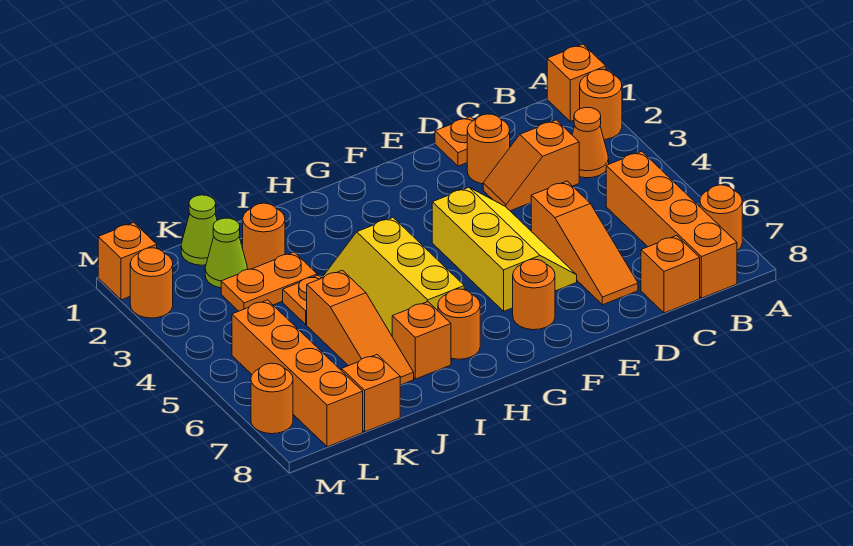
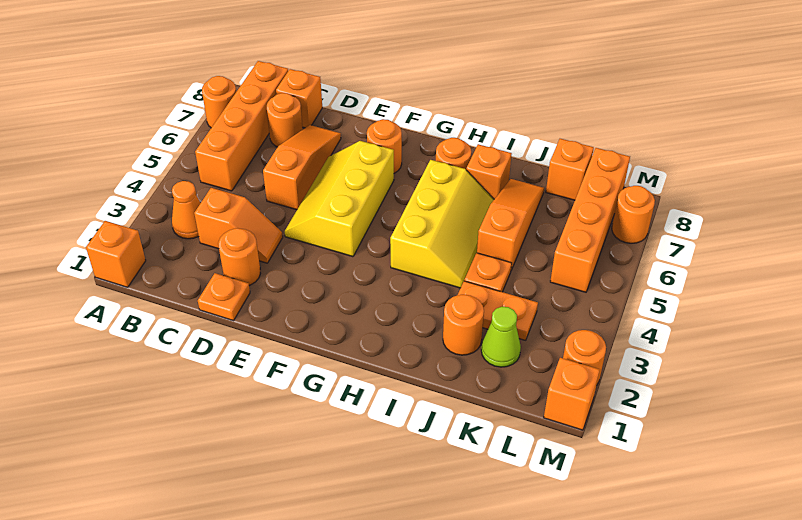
orange round brick A2 level 1 -> orange round brick C7 level 1
lime cone K1 level 1 -> none

